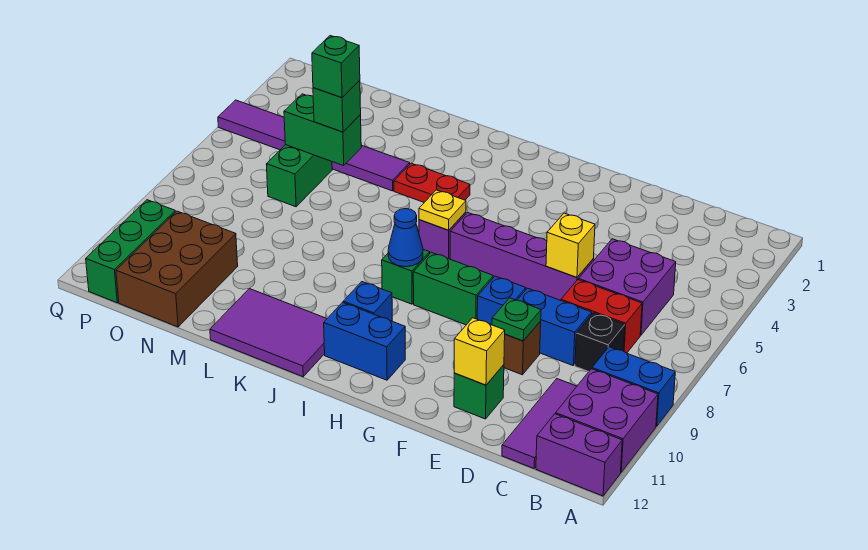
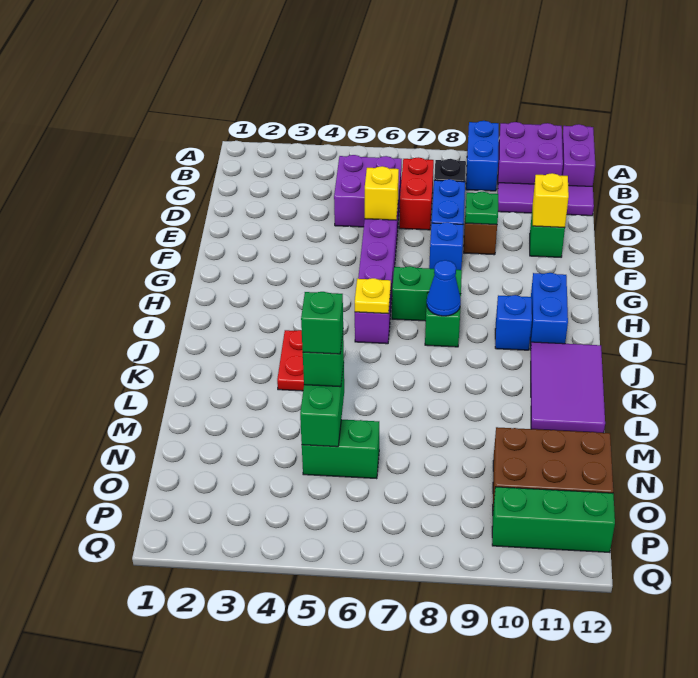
green brick G8:H8 level 1 -> green brick H7:H8 level 1
purple tile L4:Q4 level 1 -> none

